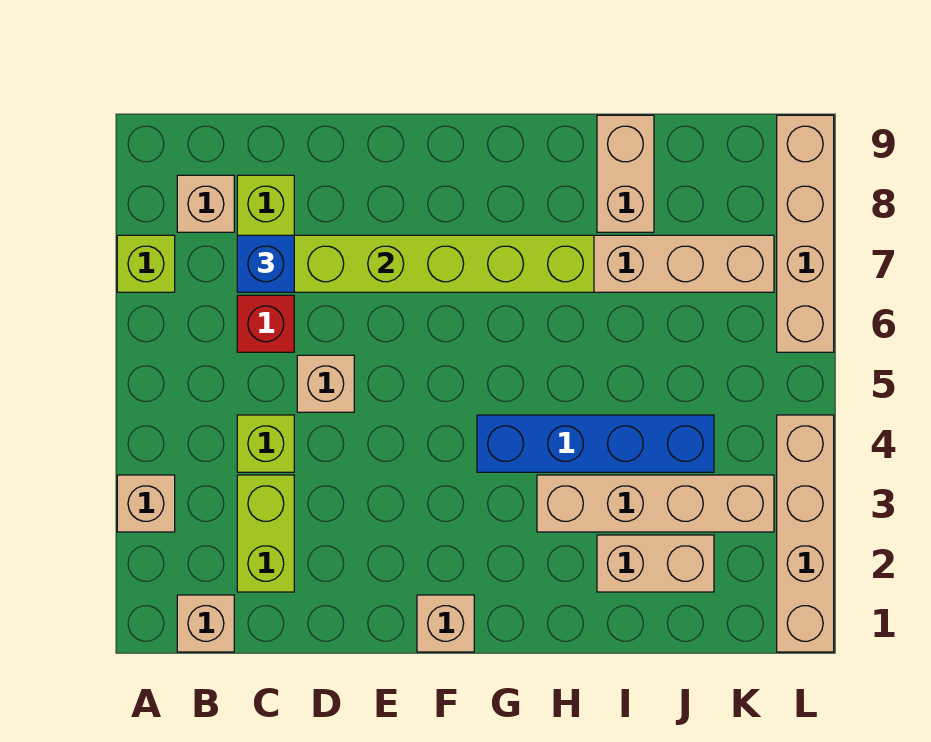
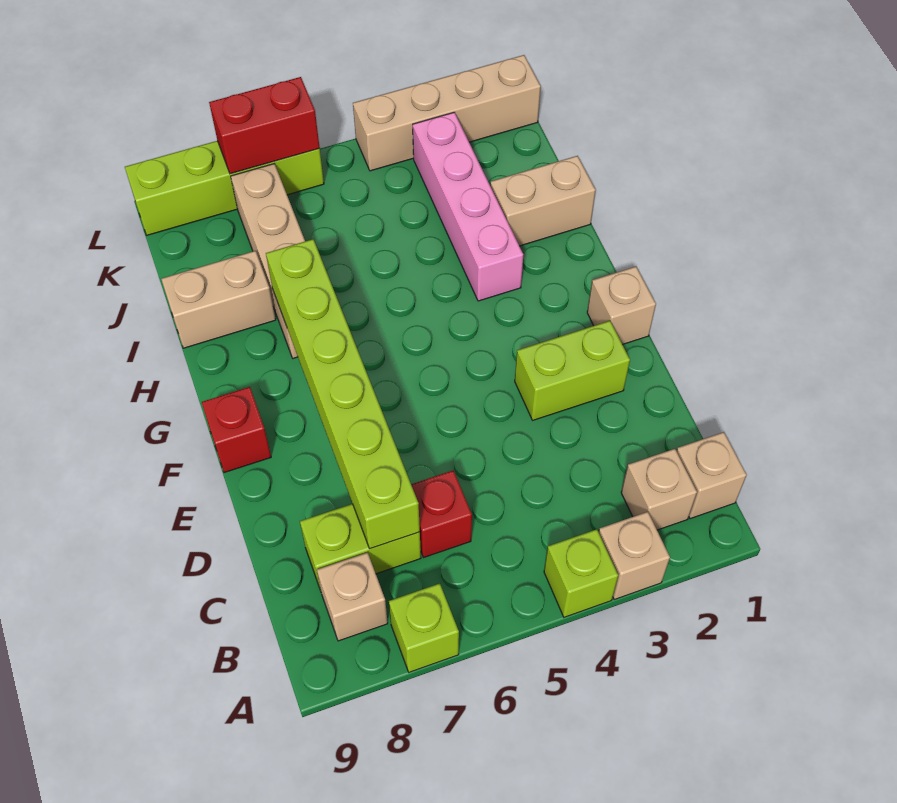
lime brick C2:C3 level 1 -> lime brick E2:E3 level 1
lime brick C4 level 1 -> lime brick A4 level 1
blue brick C7 level 3 -> none
tan brick D5 level 1 -> tan brick B2 level 1
none -> red brick F9 level 1
blue brick G4:J4 level 1 -> none
tan brick H3:K3 level 1 -> pink brick H3:K3 level 1
tan brick I2:J2 level 1 -> tan brick I1:I2 level 1
tan brick L6:L9 level 1 -> lime brick L6:L9 level 1
none -> red brick L6:L7 level 2

